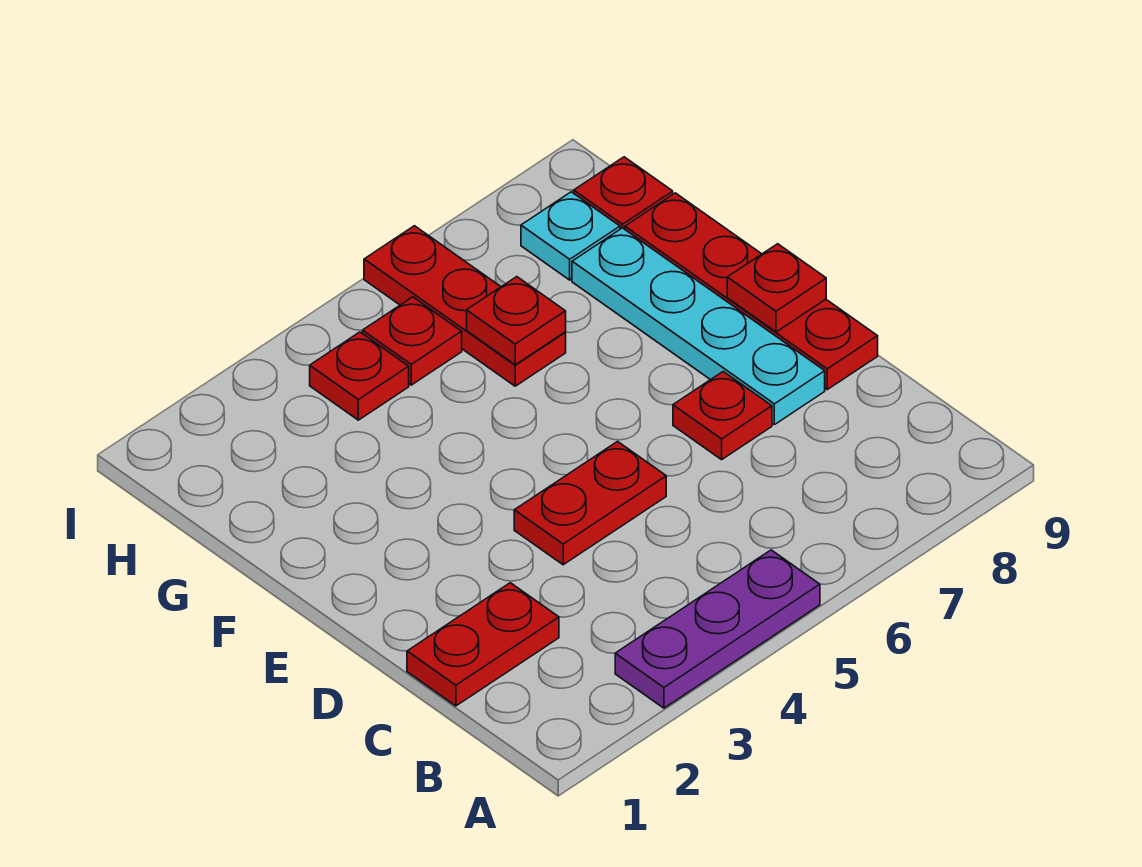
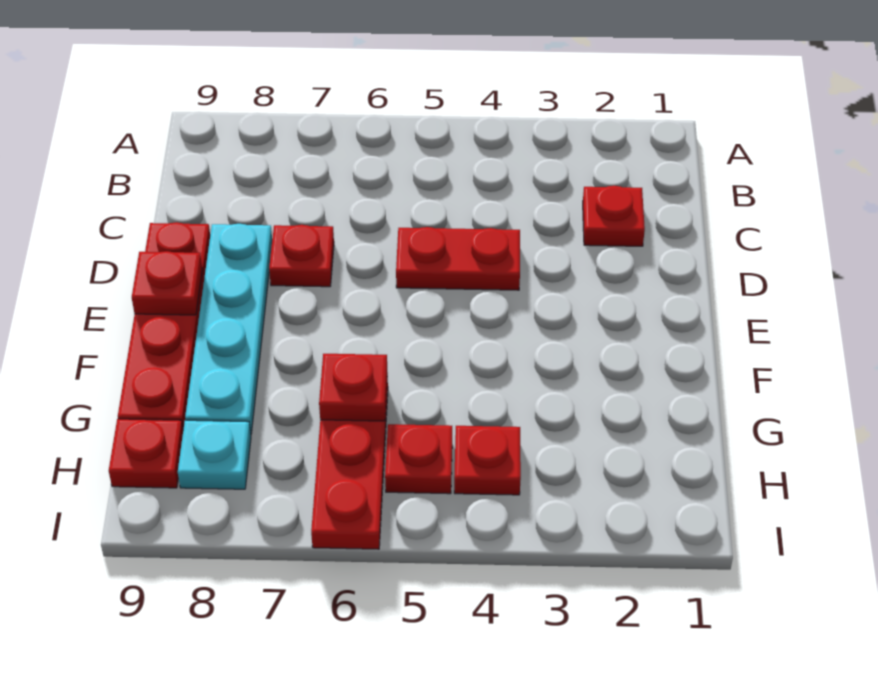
purple plate A3:A5 level 1 -> none
red plate C1:C2 level 1 -> red plate C2 level 1

